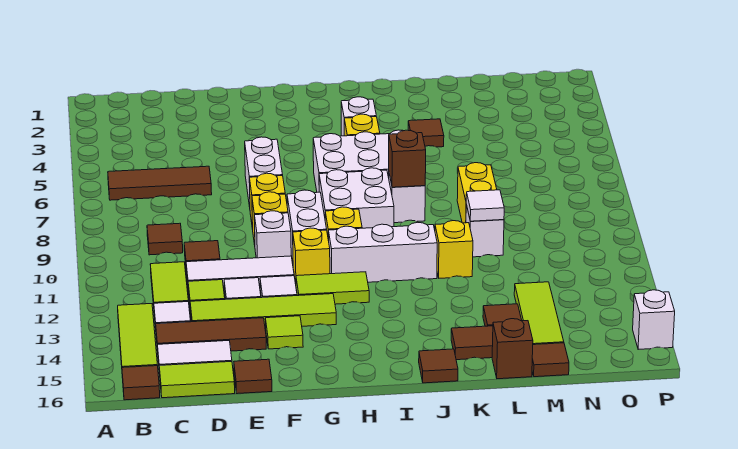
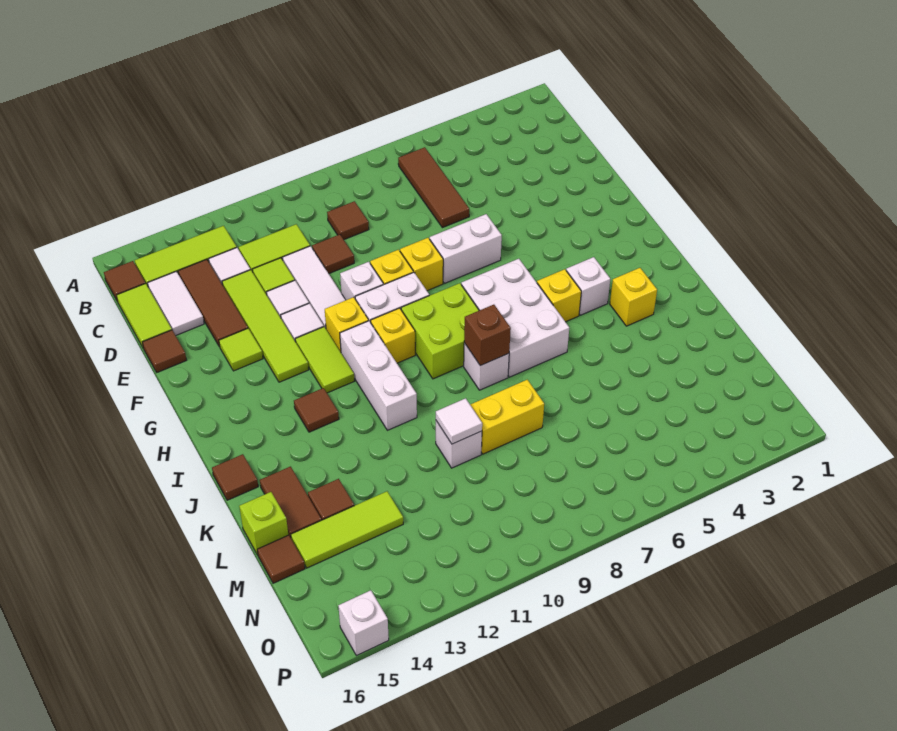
white brick H8:I9 level 1 -> lime brick H8:I9 level 1
brown tile K4 level 1 -> brown tile I13 level 1
yellow brick K11 level 1 -> yellow brick J3 level 1
brown brick L16 level 1 -> lime brick L16 level 1

